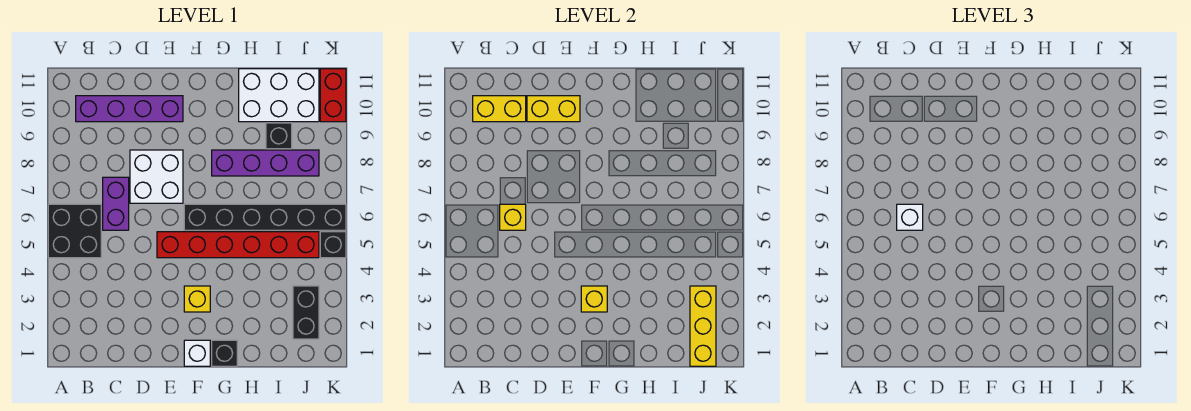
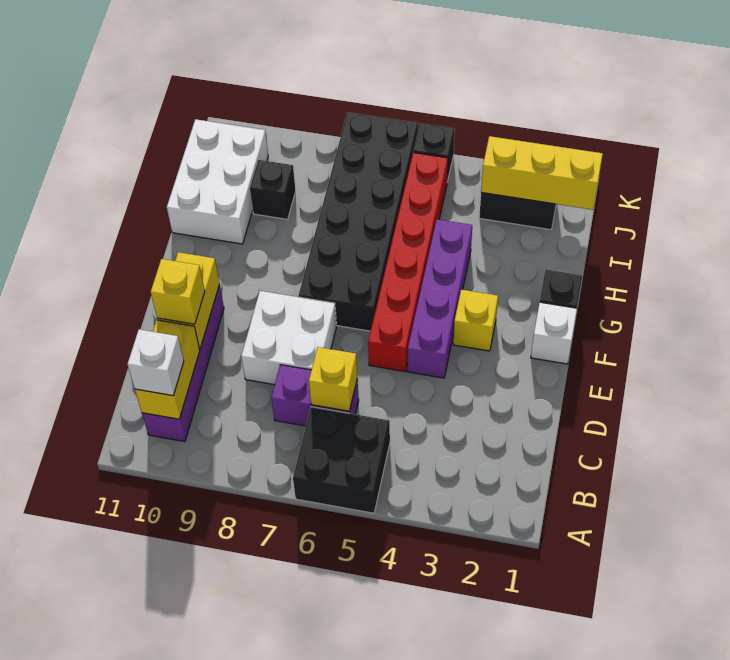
white brick C6 level 3 -> white brick B10 level 3
yellow brick F3 level 2 -> yellow brick D10 level 3
black brick F6:K6 level 1 -> black brick F6:K7 level 1
purple brick G8:J8 level 1 -> purple brick E4:H4 level 1
red brick K10:K11 level 1 -> none

